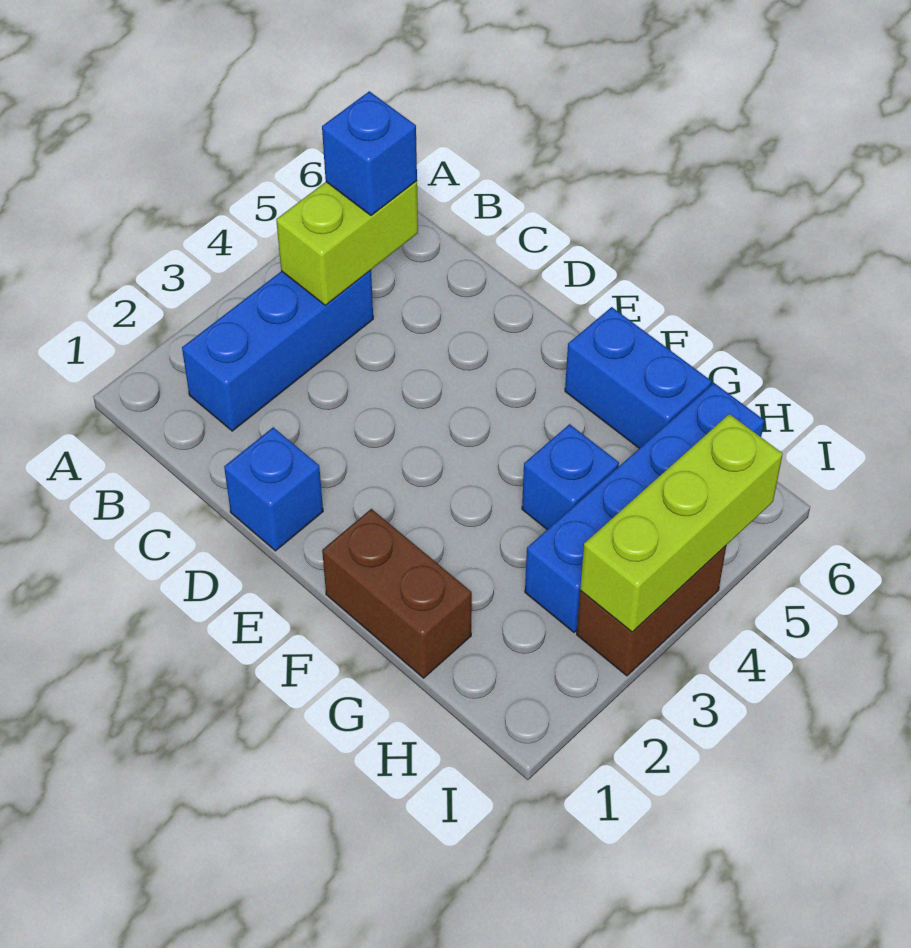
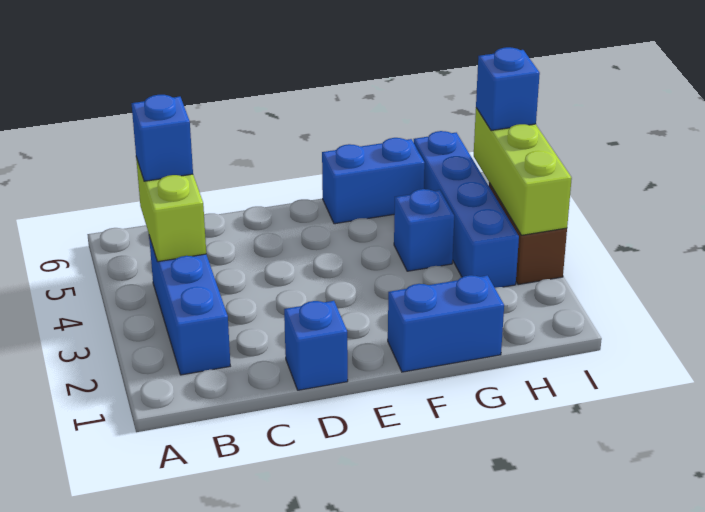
brown brick F1:G1 level 1 -> blue brick F1:G1 level 1
none -> blue brick I5 level 3

